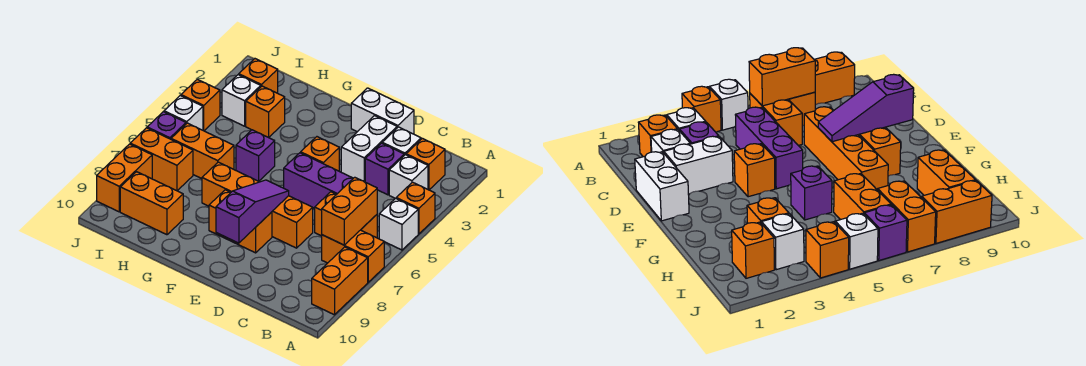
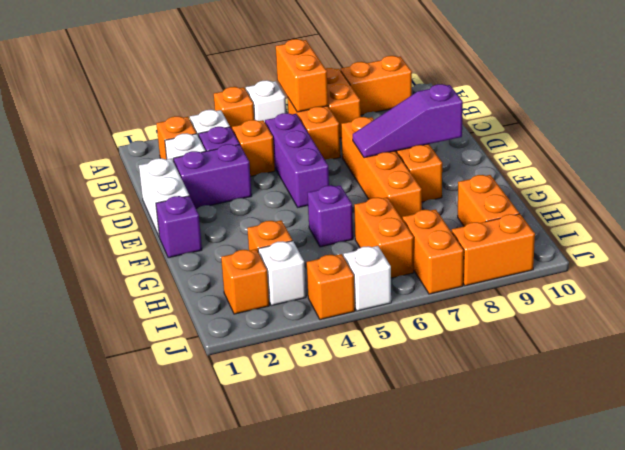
orange brick B6:B7 level 2 -> orange brick A6:B6 level 2
white brick D2:D3 level 1 -> purple brick D2:D3 level 1
orange brick E4 level 1 -> orange brick C4 level 1
purple brick J6 level 1 -> purple brick F1 level 1

